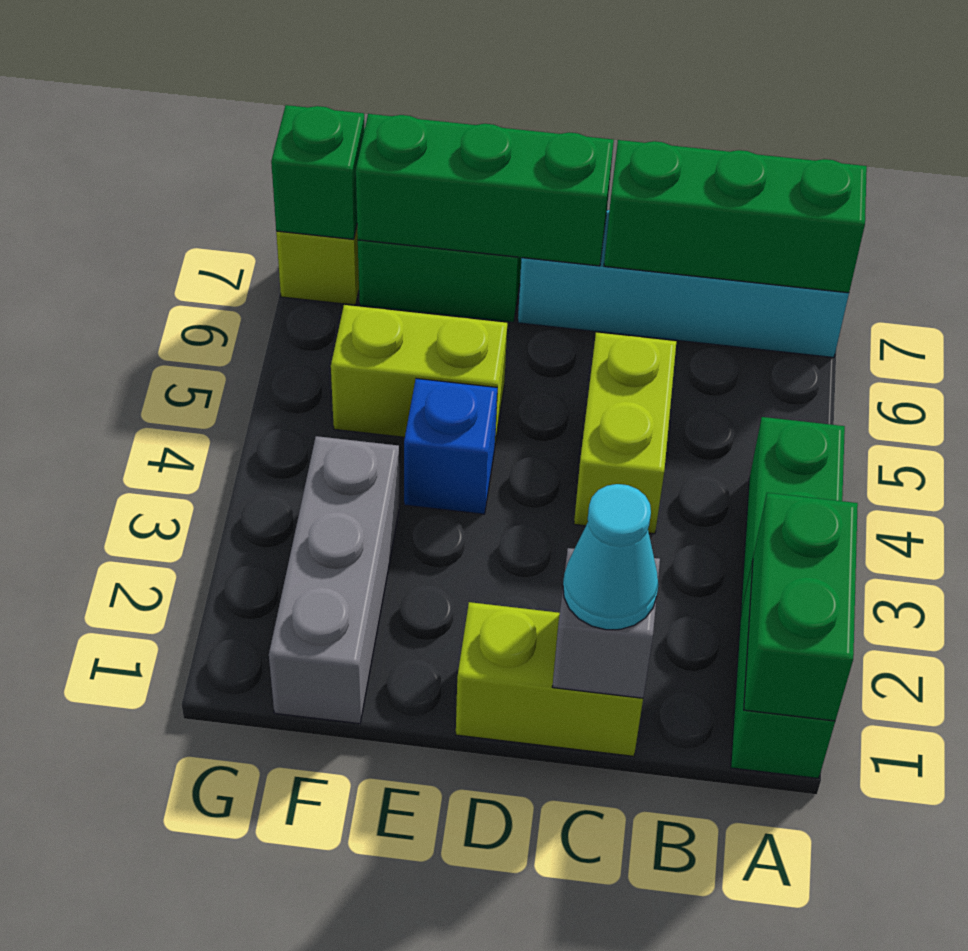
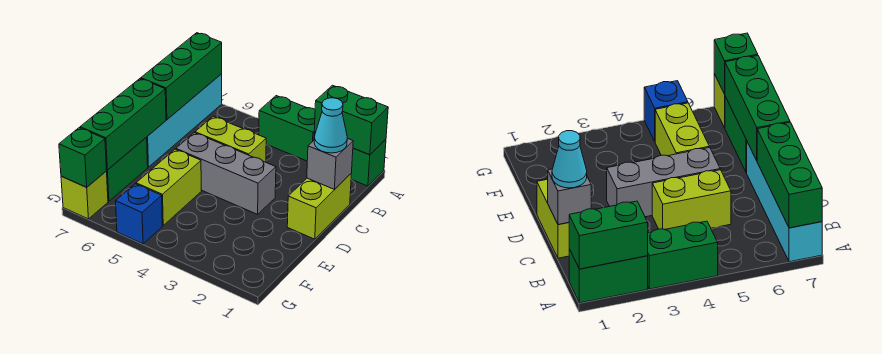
blue brick E4 level 1 -> blue brick G5 level 1
grey brick F1:F3 level 1 -> grey brick D3:D5 level 1

